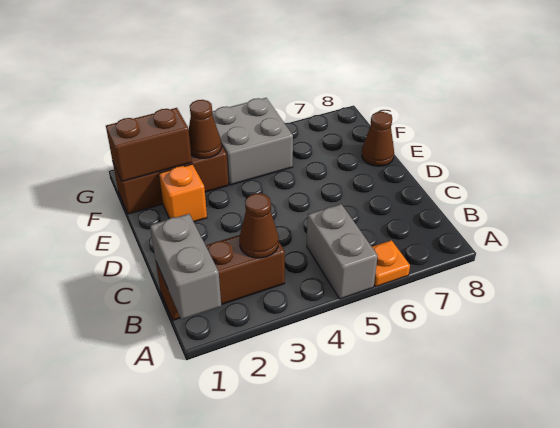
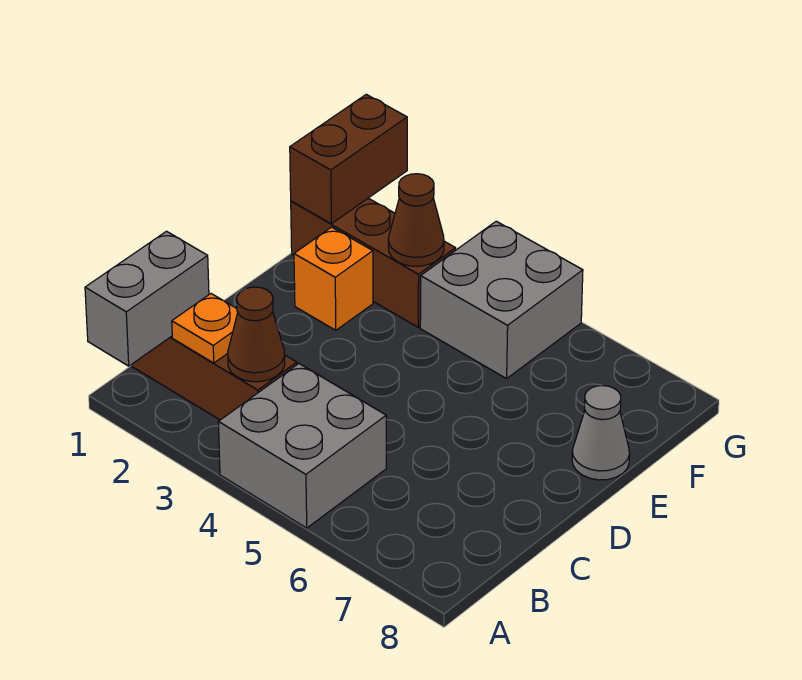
grey brick A5:B5 level 1 -> grey brick A4:B5 level 1
orange plate A6 level 1 -> orange plate B2 level 2
brown cone E8 level 1 -> grey cone E8 level 1
brown brick F1:F2 level 2 -> brown brick F1:G1 level 2

